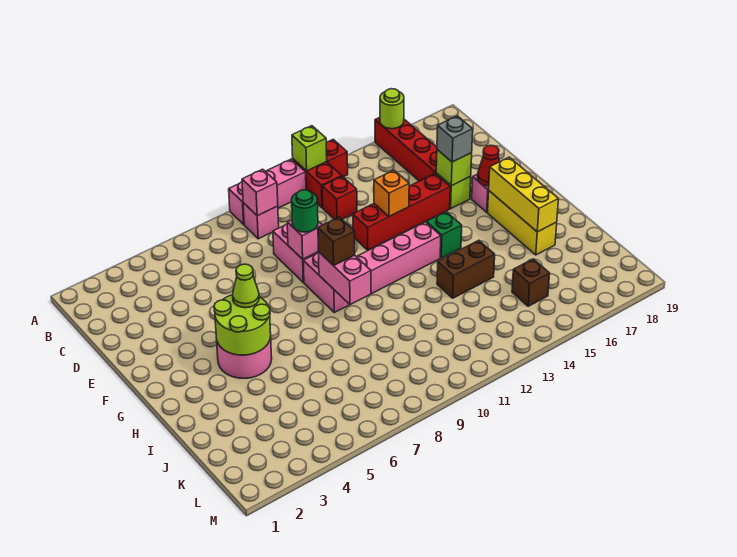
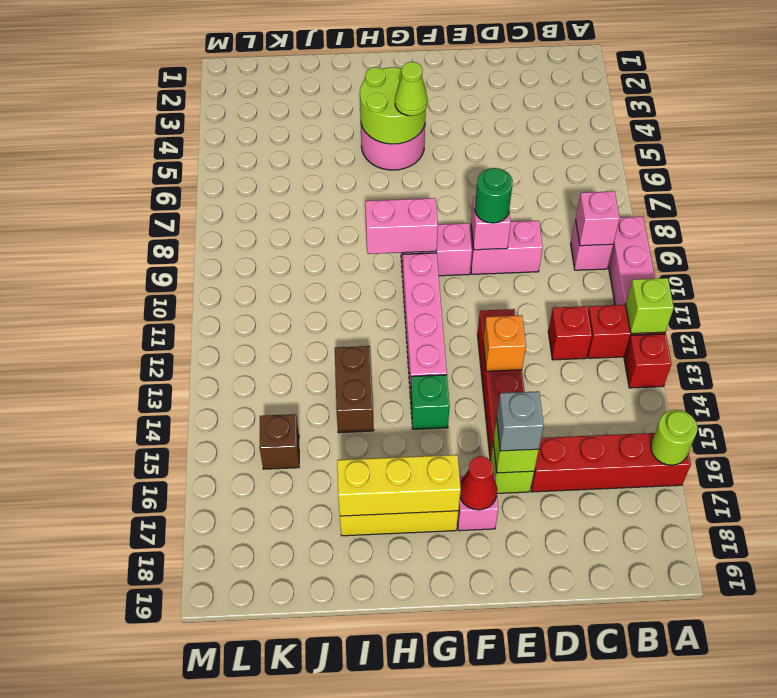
brown brick G9 level 3 -> none

